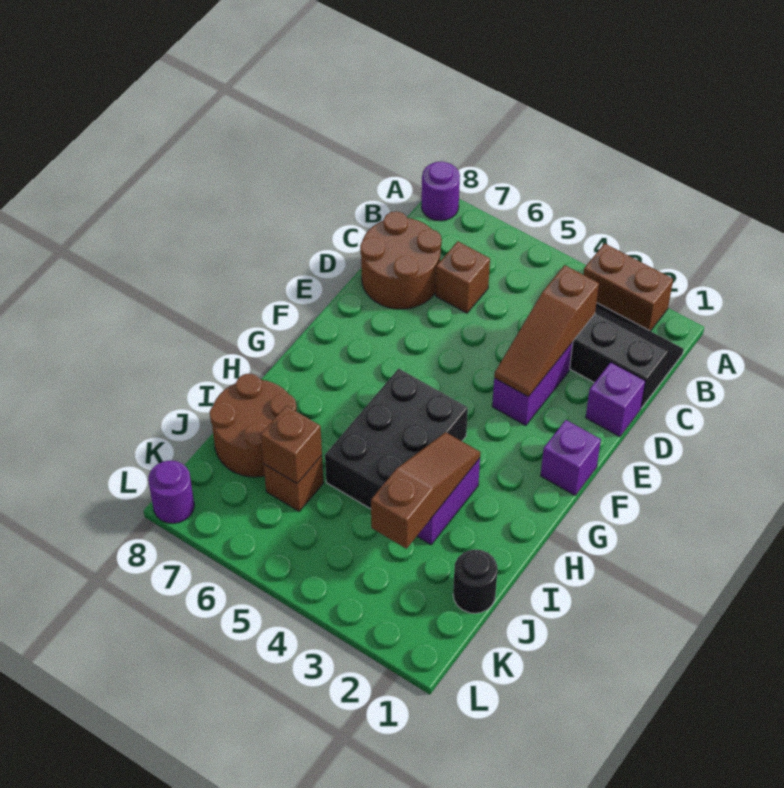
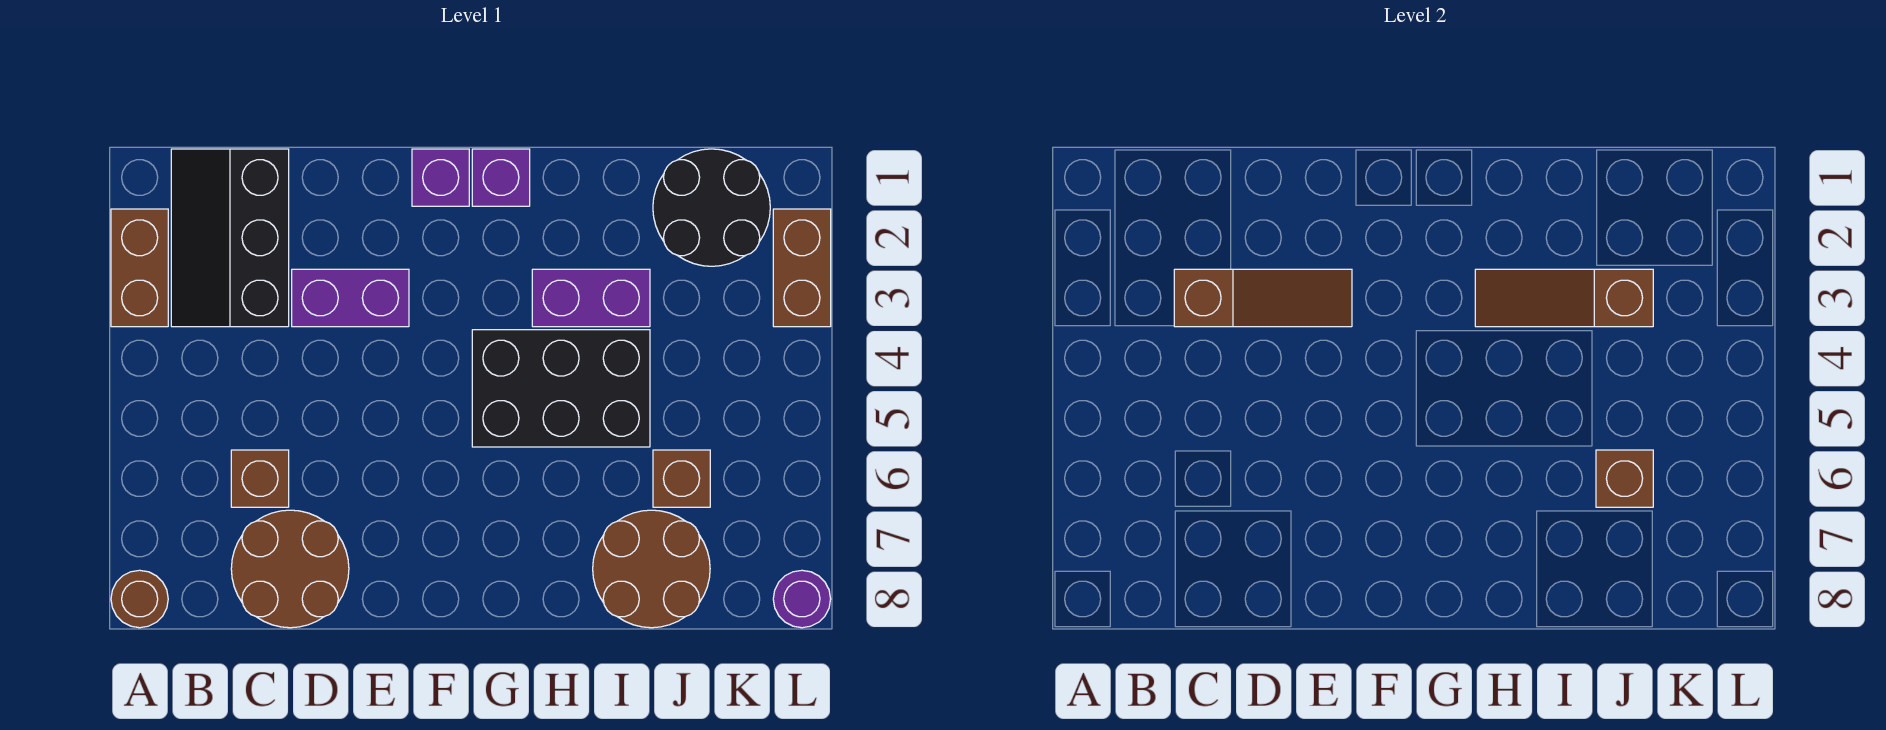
purple round brick A8 level 1 -> brown round brick A8 level 1
purple brick D1 level 1 -> purple brick G1 level 1
black round brick J1 level 1 -> black round brick J1:K2 level 1
none -> brown brick L2:L3 level 1

